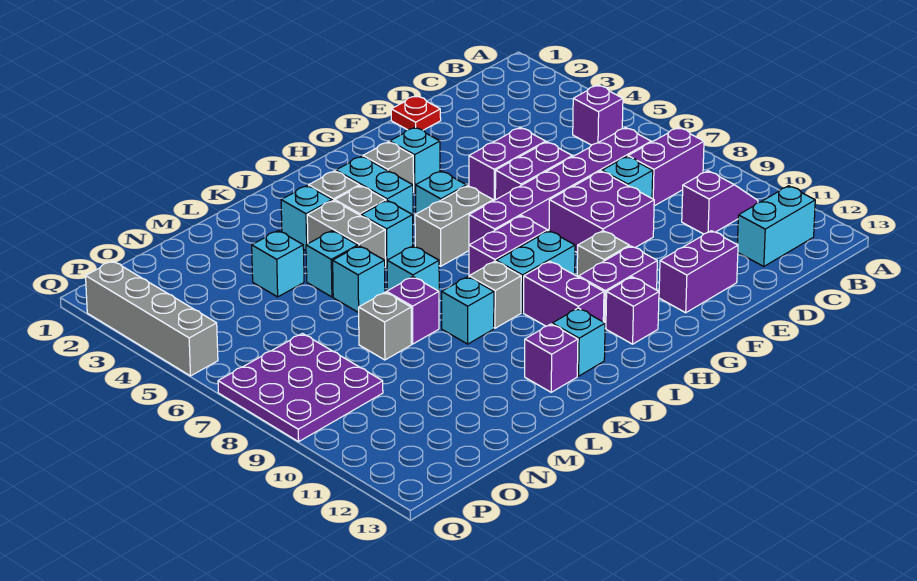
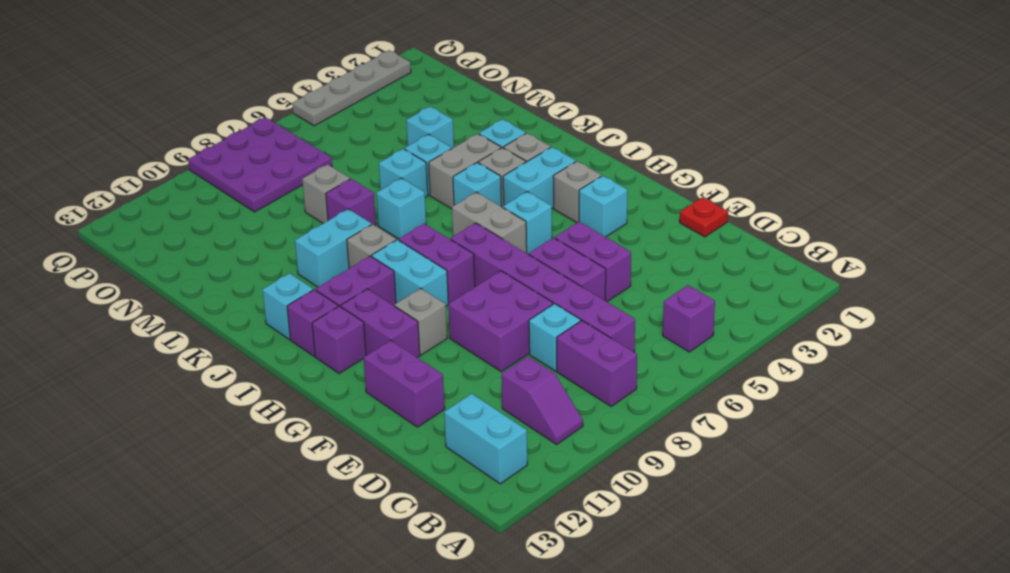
cyan brick K9 level 1 -> cyan brick K9:K10 level 1
purple brick K12 level 1 -> purple brick I12 level 1
grey brick Q2:Q5 level 1 -> grey plate Q2:Q5 level 1

